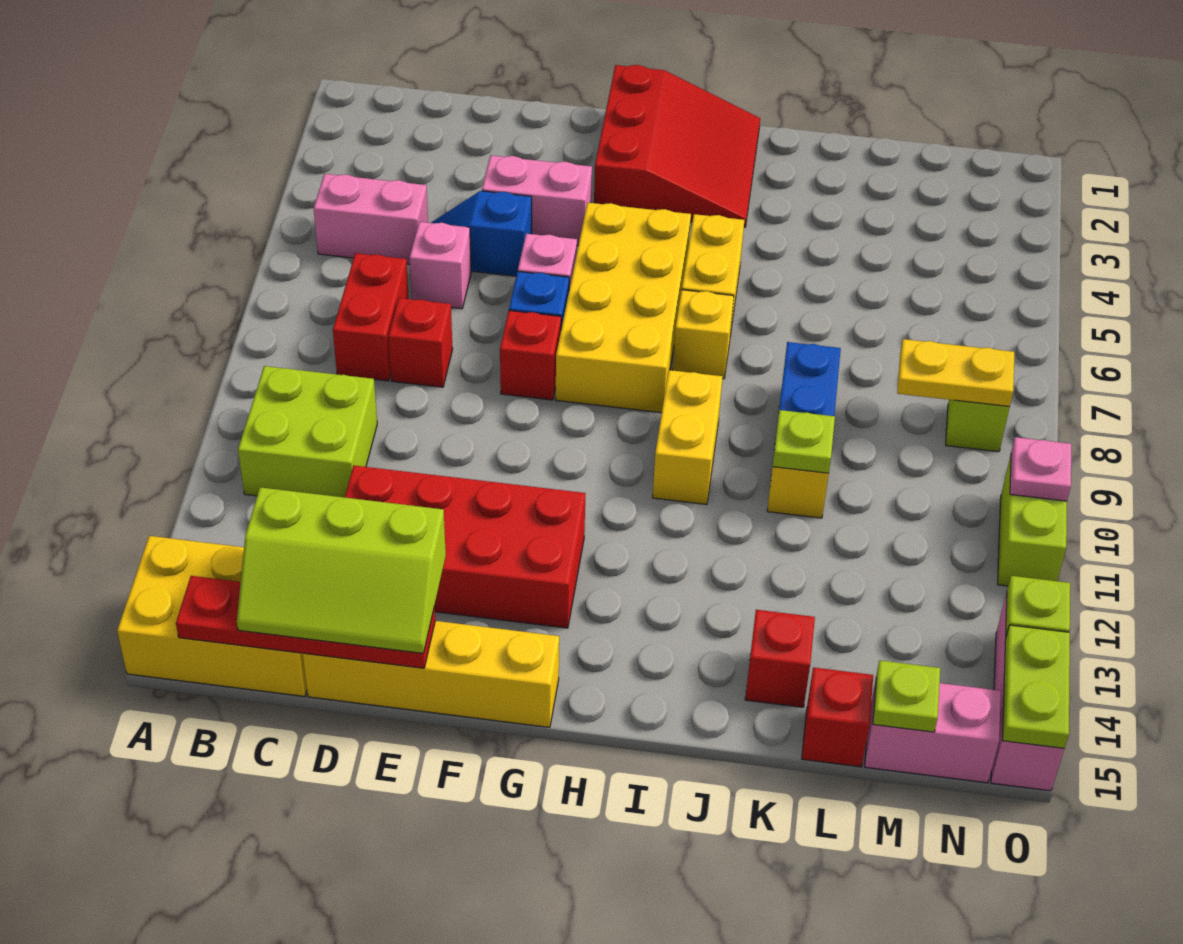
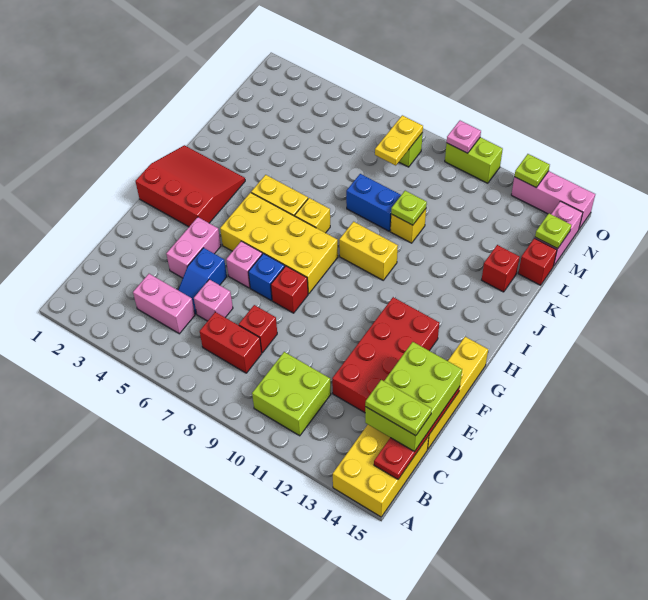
pink brick B5:C5 level 1 -> pink brick C4:C5 level 1
lime slope C14:E15 level 3 top 14 -> lime brick C14:E15 level 3
lime plate O14:O15 level 2 -> lime plate C14:C15 level 4

